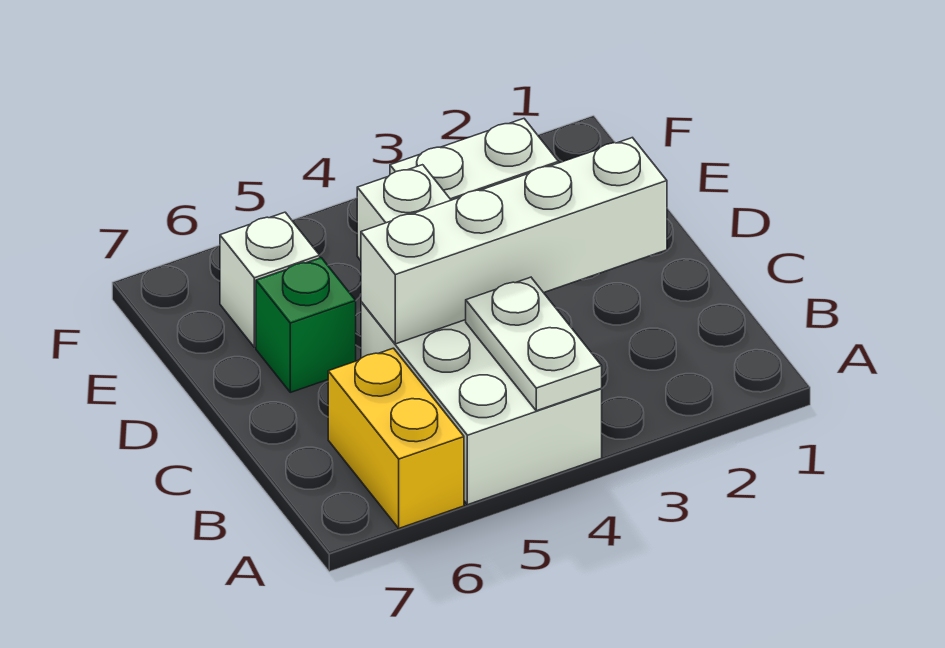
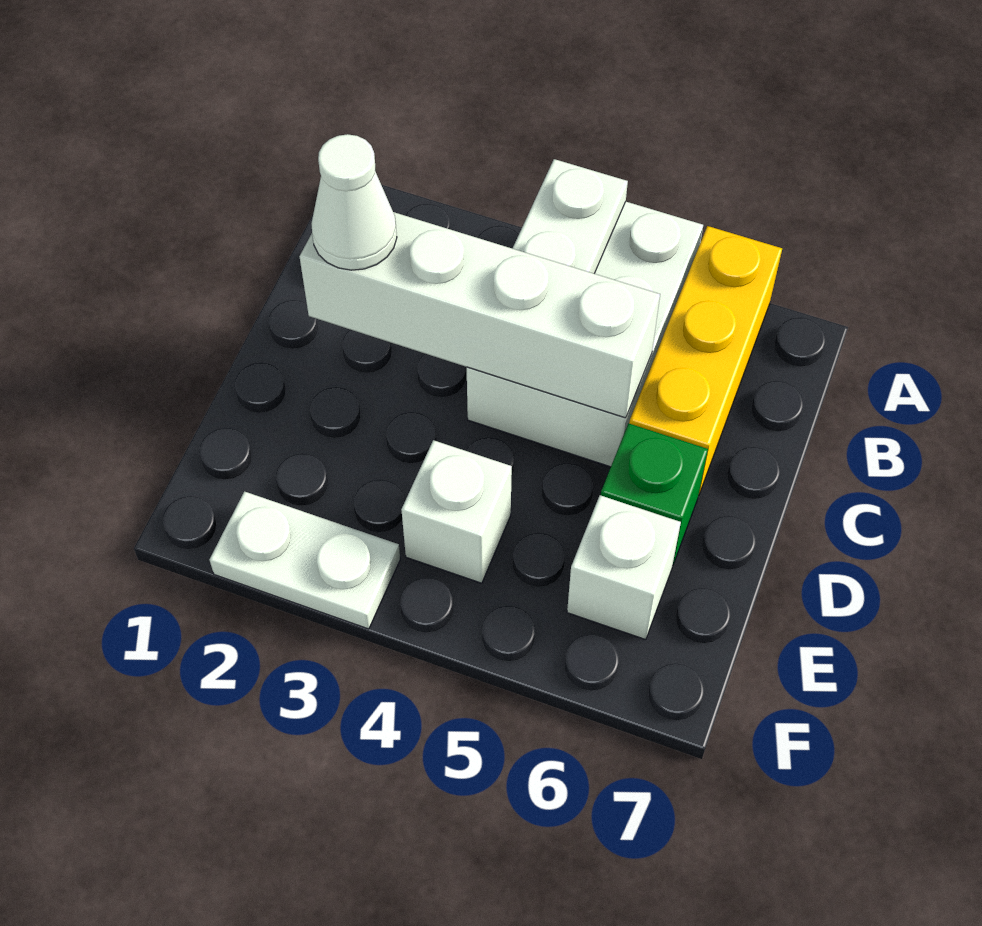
yellow brick A6:B6 level 1 -> yellow brick A6:C6 level 1
none -> white cone C2 level 3

